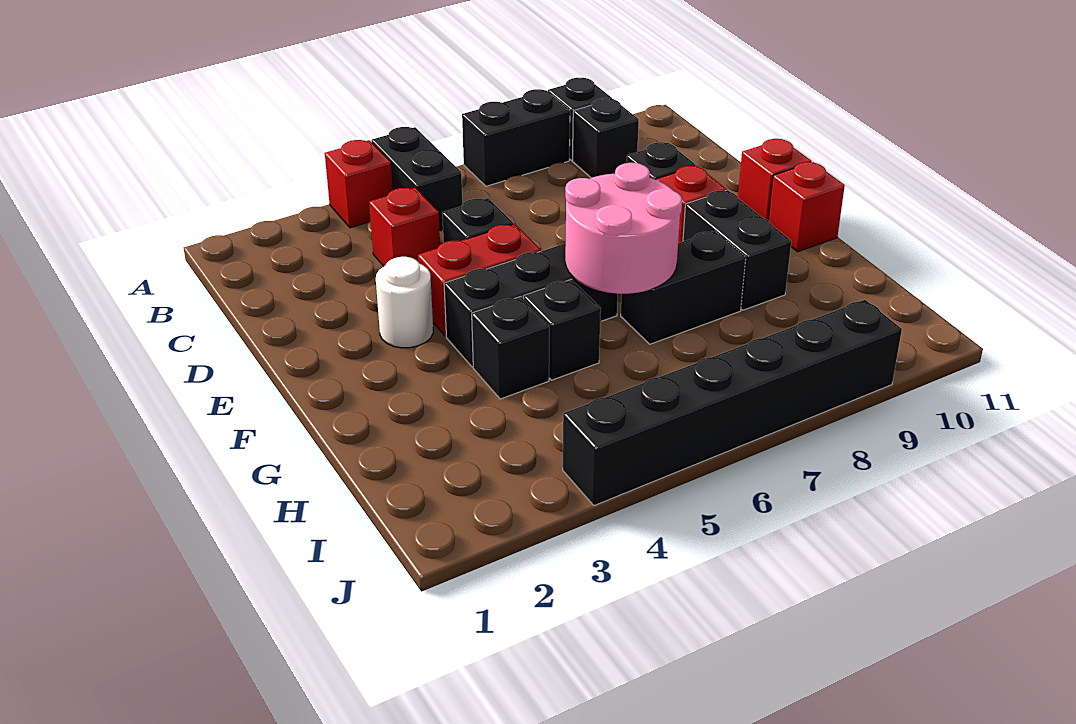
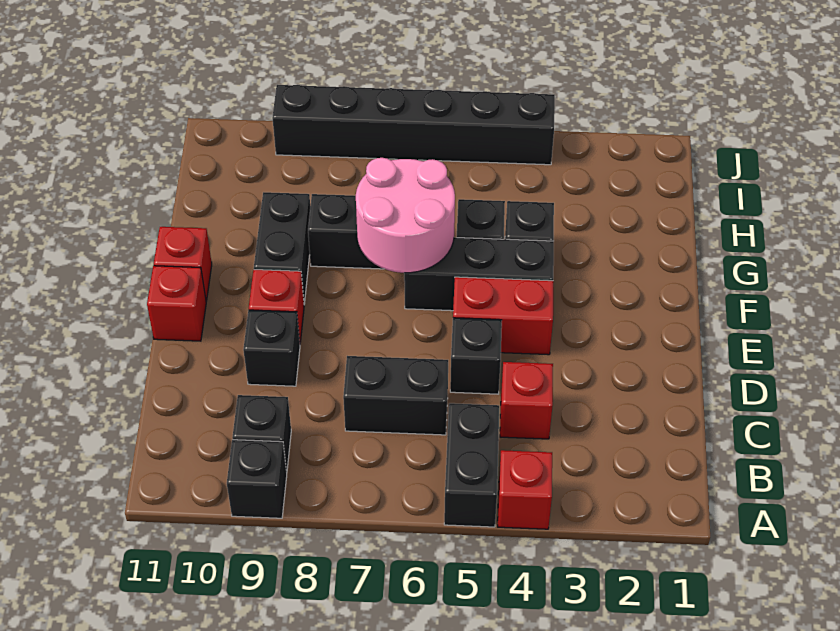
black brick A7:A8 level 1 -> black brick C6:C7 level 1
white round brick E3 level 1 -> none

